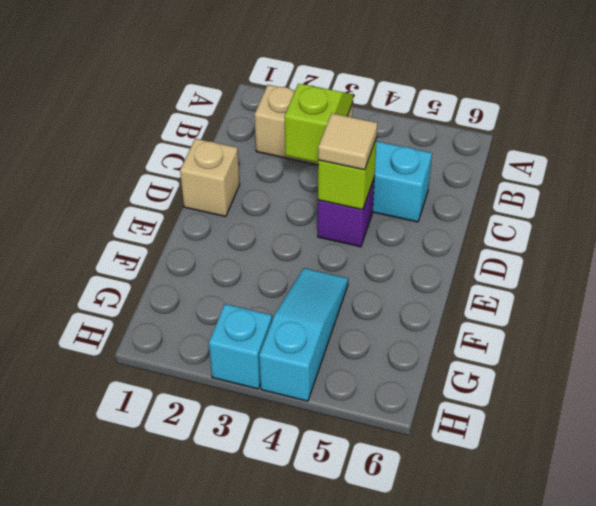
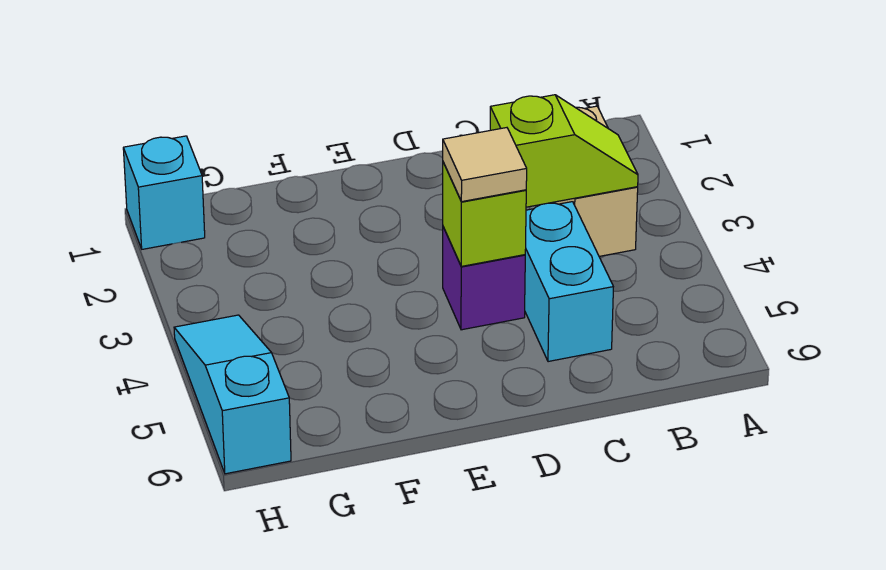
tan brick D1 level 1 -> none
cyan slope F4:H4 level 1 top H -> cyan slope H4:H6 level 1 top 6
cyan brick H3 level 1 -> cyan brick H1 level 1

